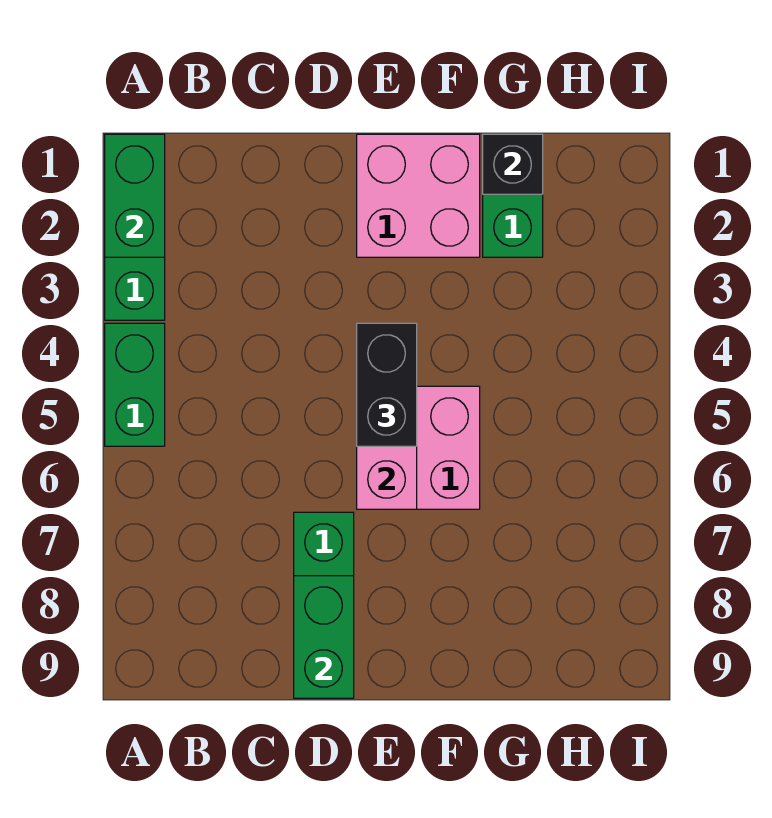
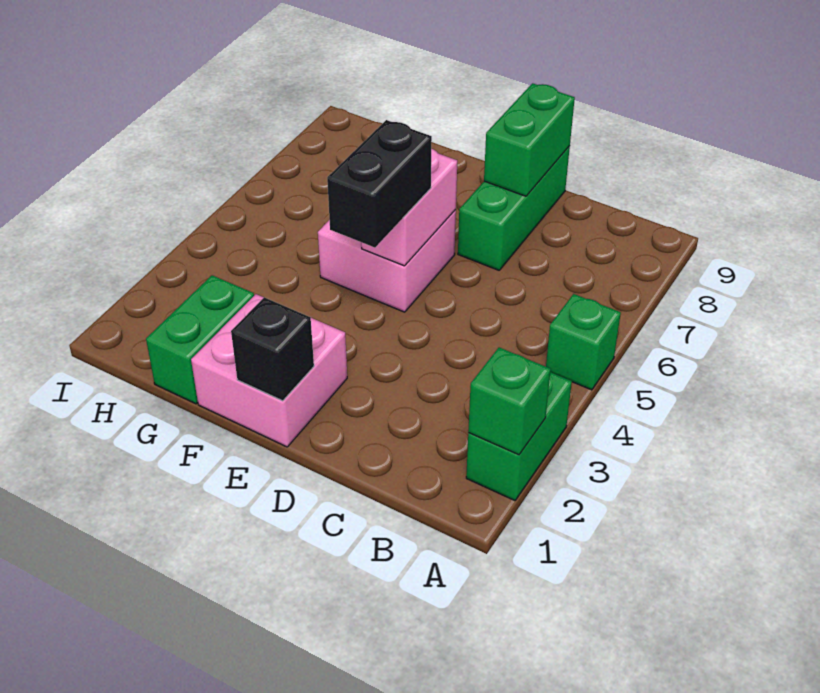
green brick A1:A2 level 2 -> green brick A2 level 2
green brick A4:A5 level 1 -> green brick A5 level 1
black brick G1 level 2 -> black brick E1 level 2

